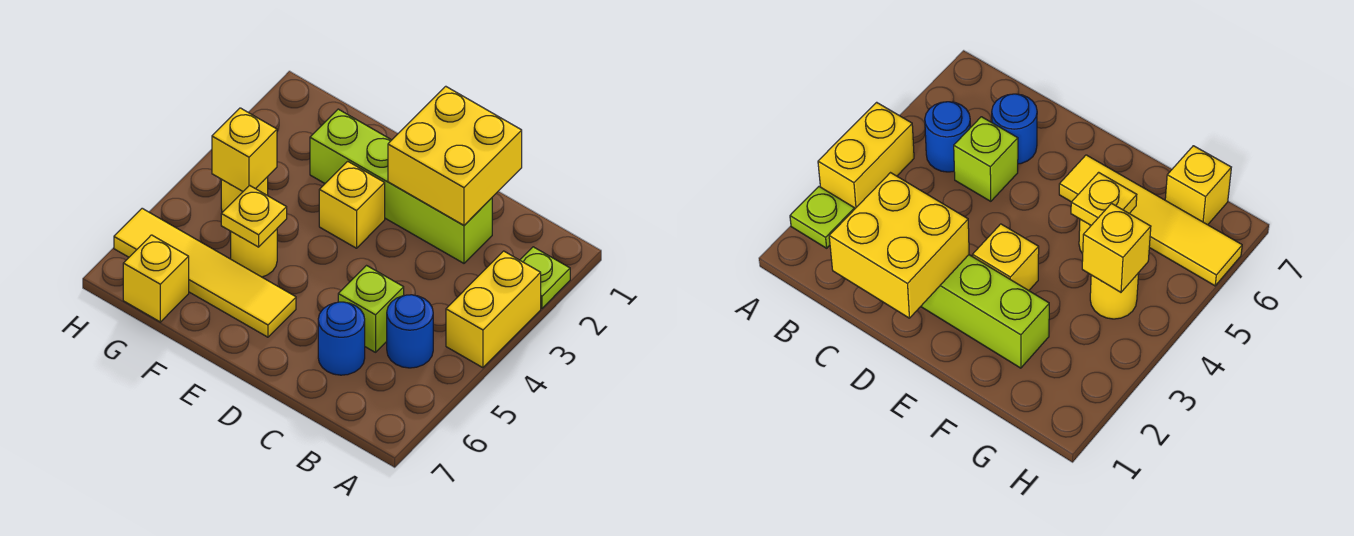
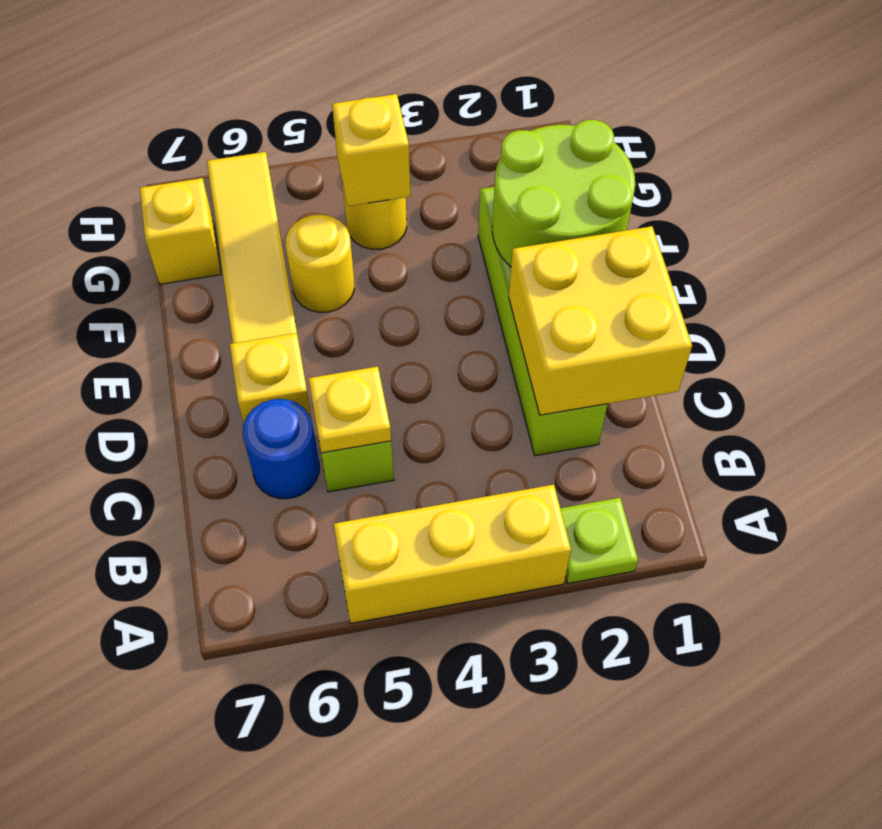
yellow brick A3:A4 level 1 -> yellow brick A3:A5 level 1
blue round brick B5 level 1 -> none
none -> lime round brick E1:F2 level 2
yellow brick E3 level 1 -> yellow brick D6 level 1
yellow plate F5 level 2 -> yellow plate C5 level 2

